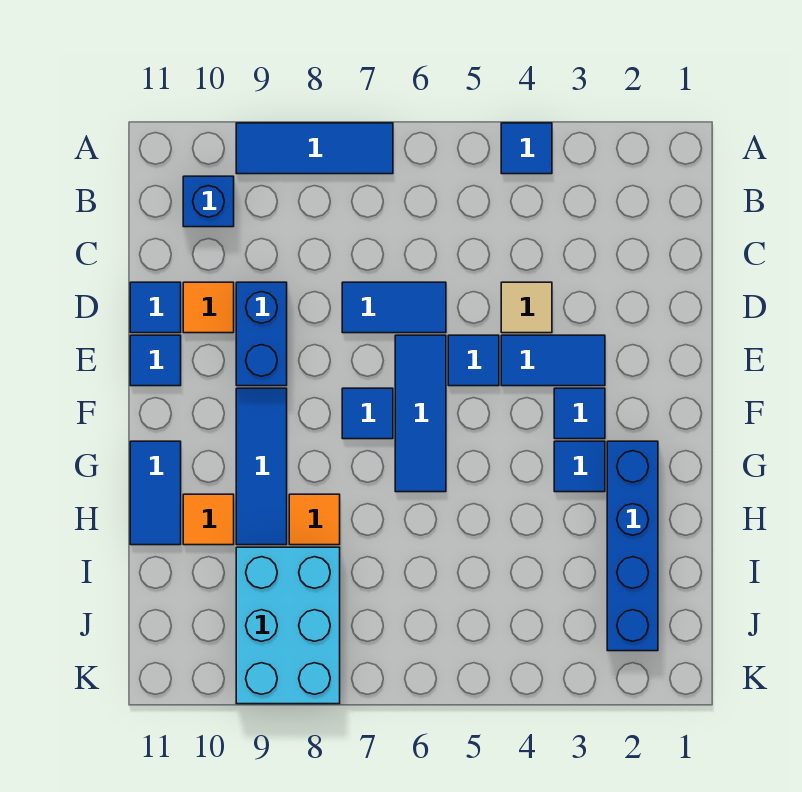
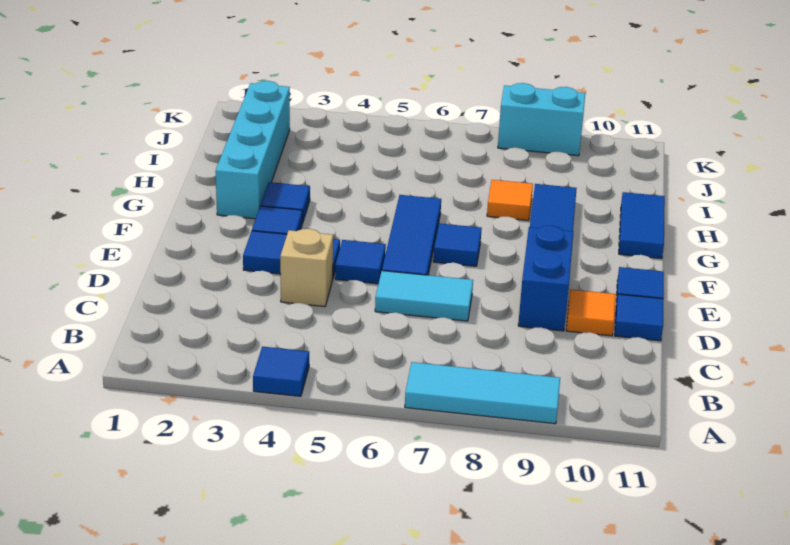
blue tile A7:A9 level 1 -> cyan tile A7:A9 level 1
blue brick B10 level 1 -> none
tan tile D4 level 1 -> tan brick D4 level 1
blue tile D6:D7 level 1 -> cyan tile D6:D7 level 1
blue brick G2:J2 level 1 -> cyan brick G2:J2 level 1
orange tile H10 level 1 -> none
cyan brick I8:K9 level 1 -> cyan brick K8:K9 level 1

